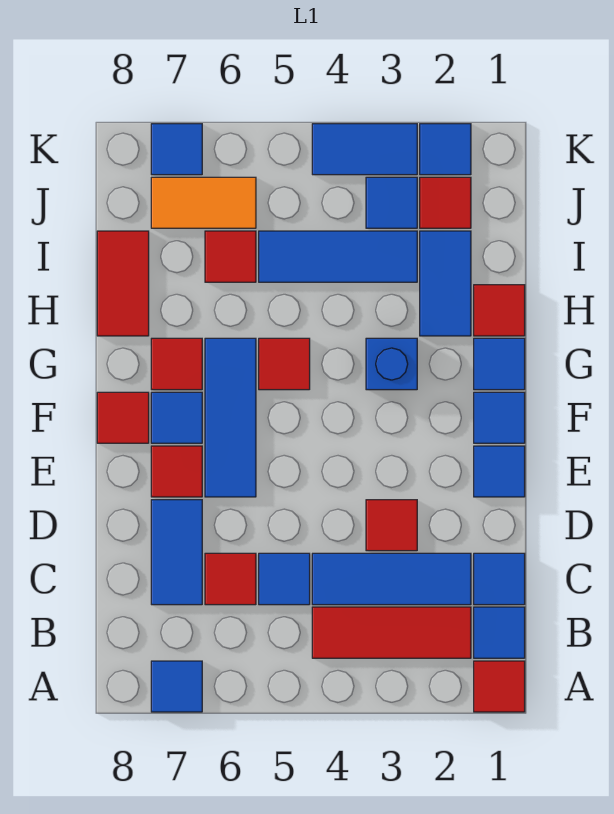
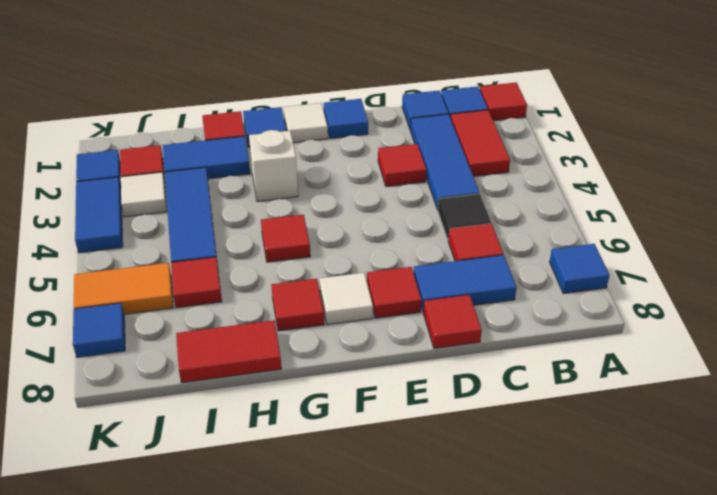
red tile B2:B4 level 1 -> red tile B2:B3 level 1
blue tile C5 level 1 -> black tile C5 level 1
blue tile E6:G6 level 1 -> none
blue tile F1 level 1 -> white tile F1 level 1
blue tile F7 level 1 -> white tile F7 level 1
red tile F8 level 1 -> red tile D8 level 1
blue brick G3 level 1 -> white brick G3 level 1
blue tile J3 level 1 -> white tile J3 level 1
orange tile J6:J7 level 1 -> orange tile J6:K6 level 1

